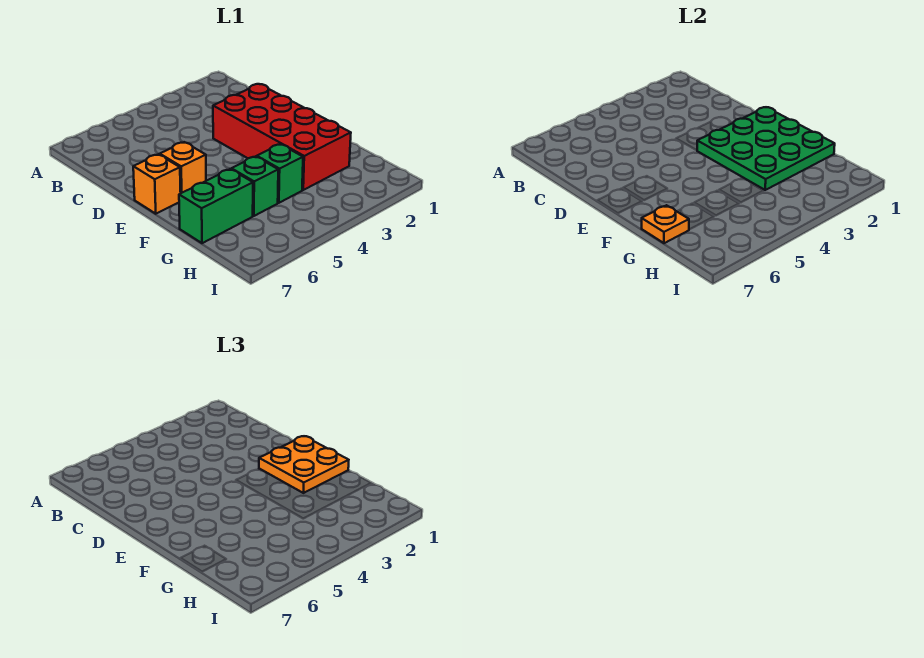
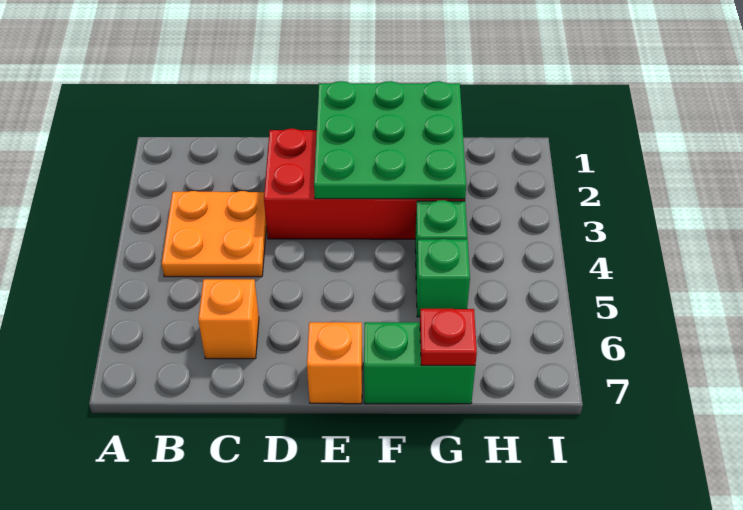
orange plate E1:F2 level 3 -> orange plate B3:C4 level 1
orange brick E6 level 1 -> orange brick C6 level 1
green brick G6:G7 level 1 -> green brick F7:G7 level 1
orange plate G7 level 2 -> red plate G7 level 2

